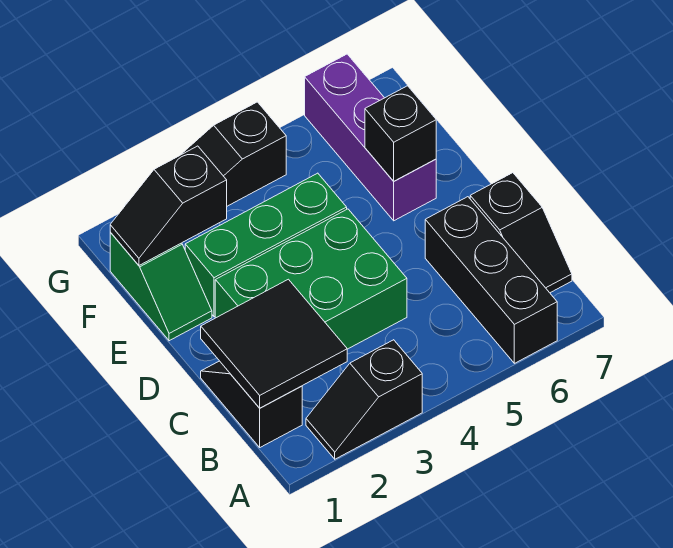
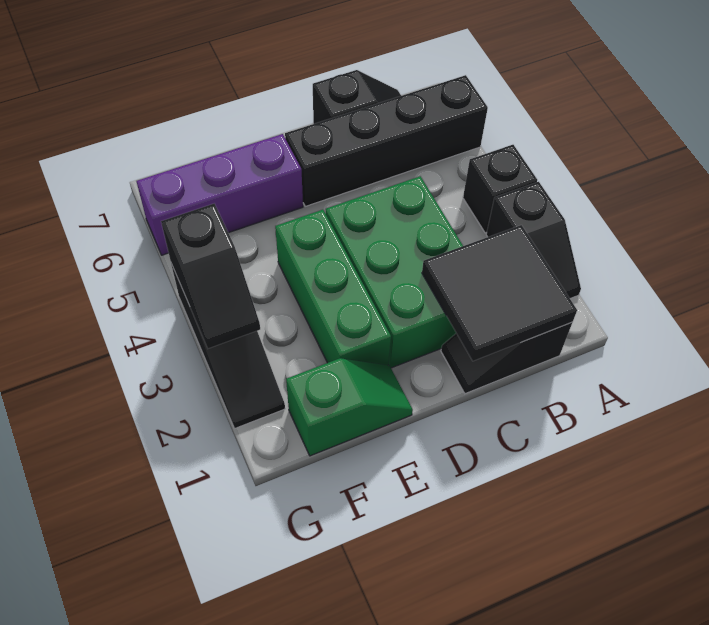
black brick A6:C6 level 1 -> black brick A6:D6 level 1
black brick E6 level 2 -> black brick A4 level 1
black slope F1:F2 level 2 top 2 -> black slope G3:G4 level 2 top 4

